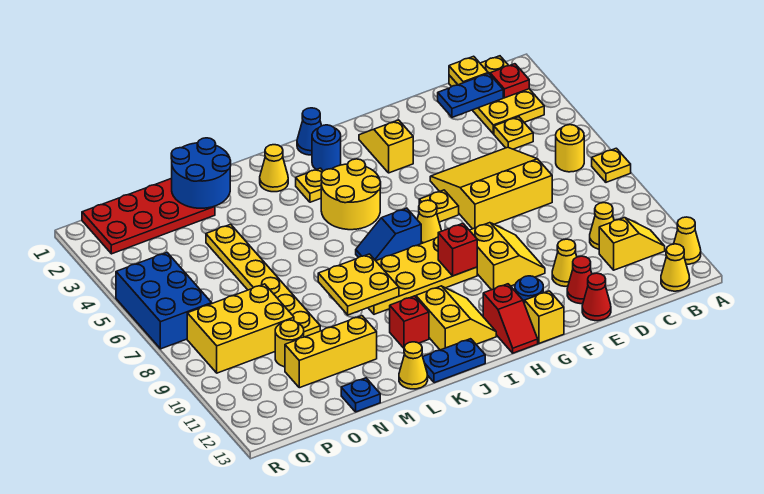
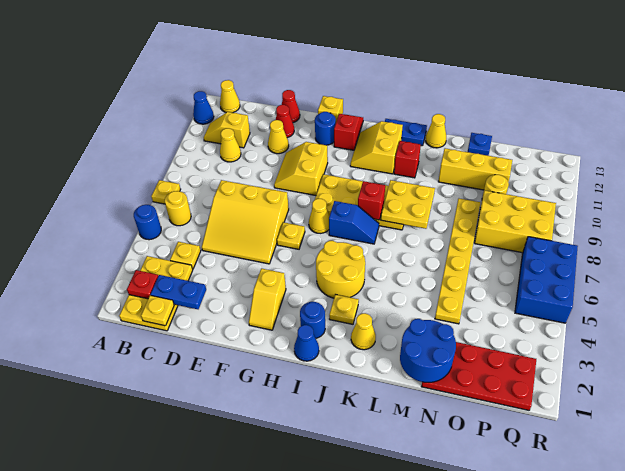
none -> blue round brick A5 level 1
yellow cone A12 level 1 -> blue cone A12 level 1
red brick H9 level 2 -> red brick J8 level 2

